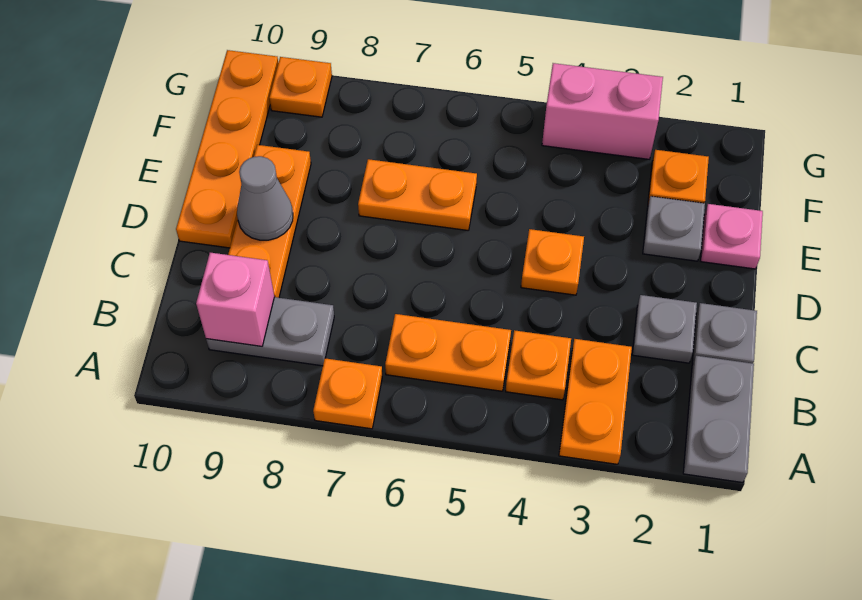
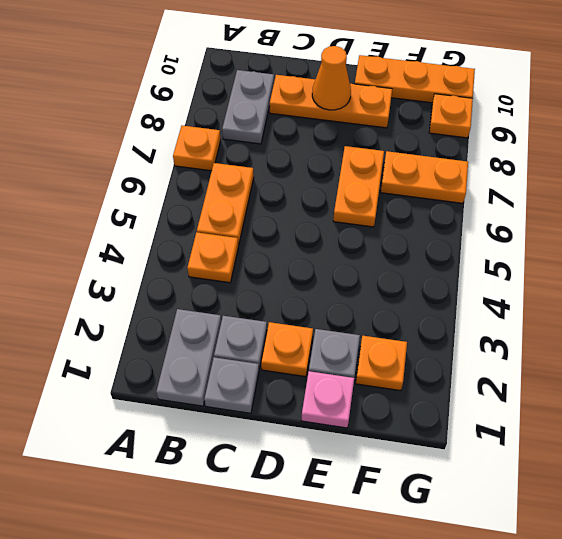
grey plate A1:B1 level 1 -> grey plate B1:B2 level 1
orange plate A3:B3 level 1 -> orange plate F7:G7 level 1
pink brick B9 level 2 -> none
orange plate D4 level 1 -> orange plate D2 level 1
grey cone D9 level 2 -> orange cone D9 level 2
orange plate D10:G10 level 1 -> orange plate E10:G10 level 1
pink brick G3:G4 level 1 -> none

